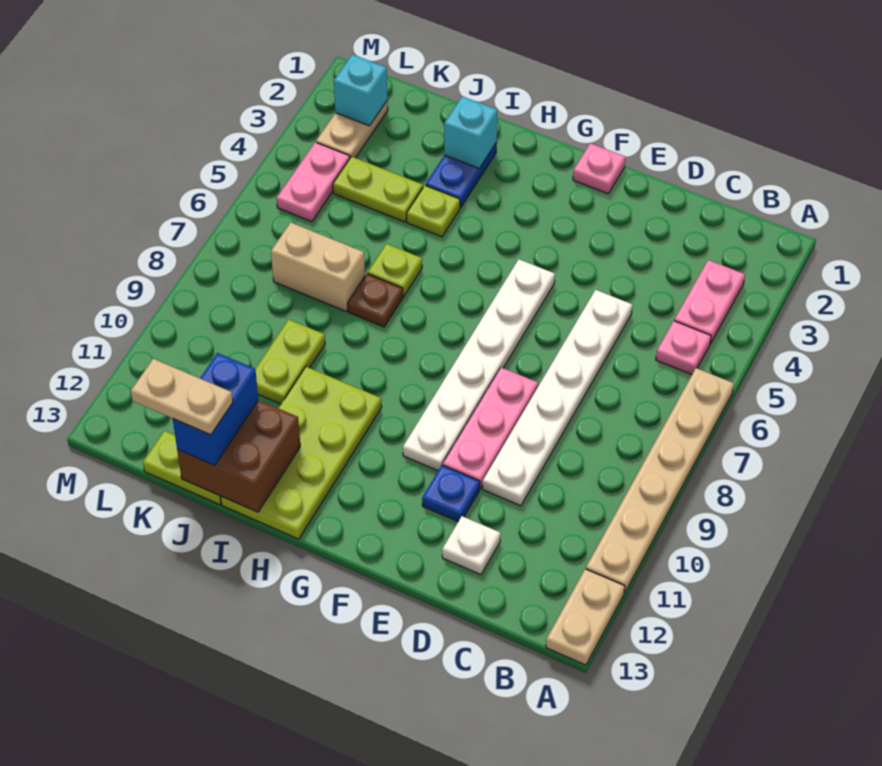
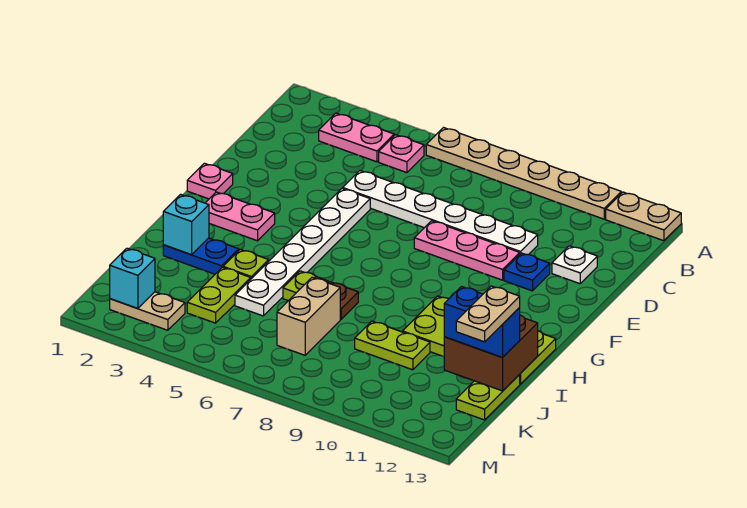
white plate F5:F10 level 1 -> white plate E5:J5 level 1
pink plate L4:L5 level 1 -> pink plate G2:G3 level 1

